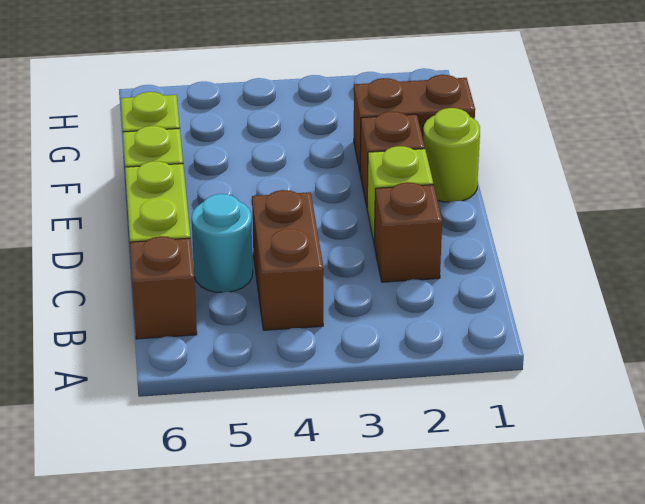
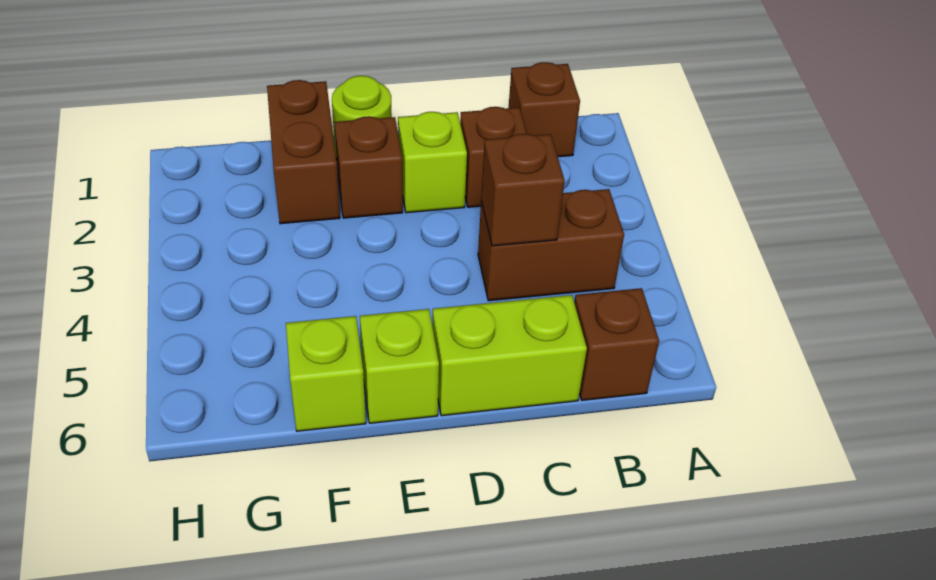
none -> brown brick B1 level 1
none -> brown brick C4 level 2
cyan round brick C5 level 1 -> none

